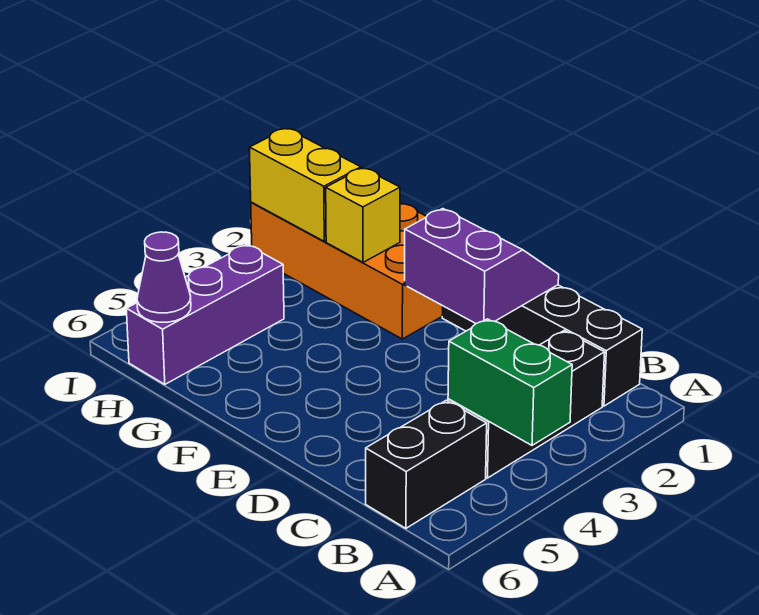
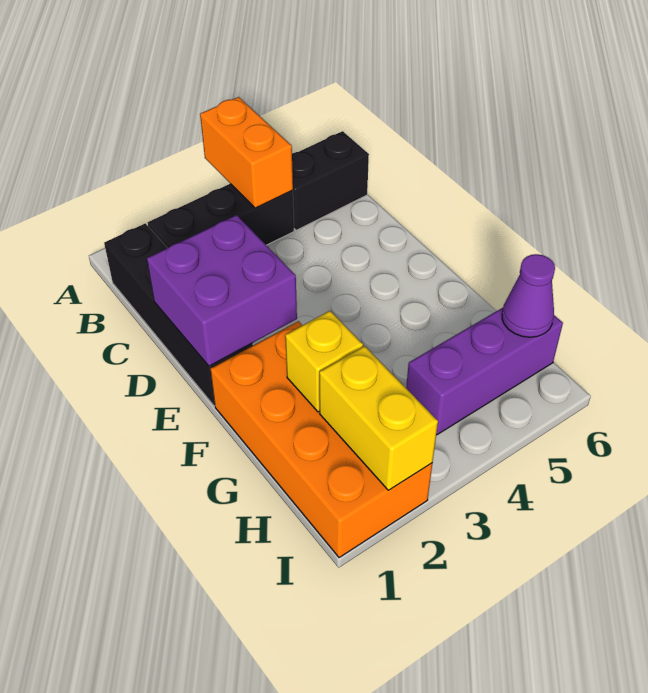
green brick A4:B4 level 2 -> orange brick A4:B4 level 2
purple slope D1:E2 level 2 top 2 -> purple brick D1:E2 level 2

